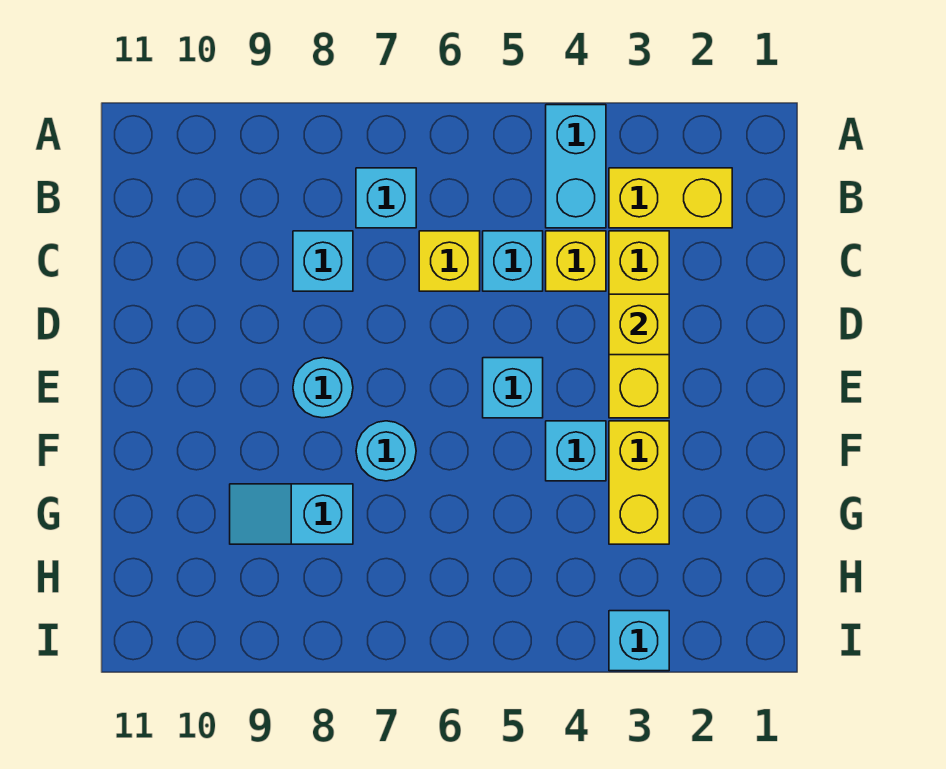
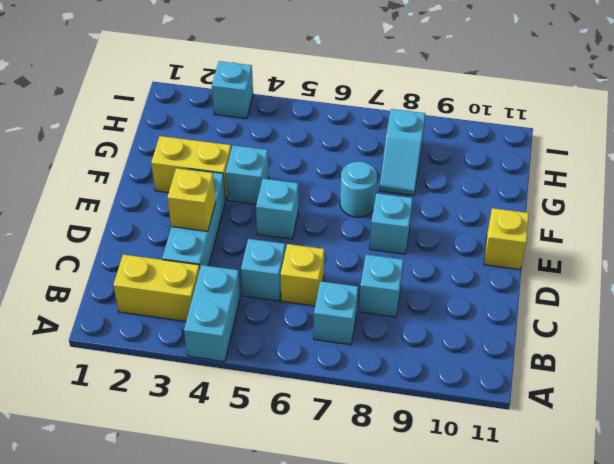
yellow brick C3:E3 level 1 -> cyan brick C3:E3 level 1
yellow brick C4 level 1 -> yellow brick E11 level 1
cyan round brick E8 level 1 -> cyan brick E8 level 1
yellow brick F3:G3 level 1 -> yellow brick F2:F3 level 1
cyan slope G8:G9 level 1 top 8 -> cyan slope G8:H8 level 1 top H

